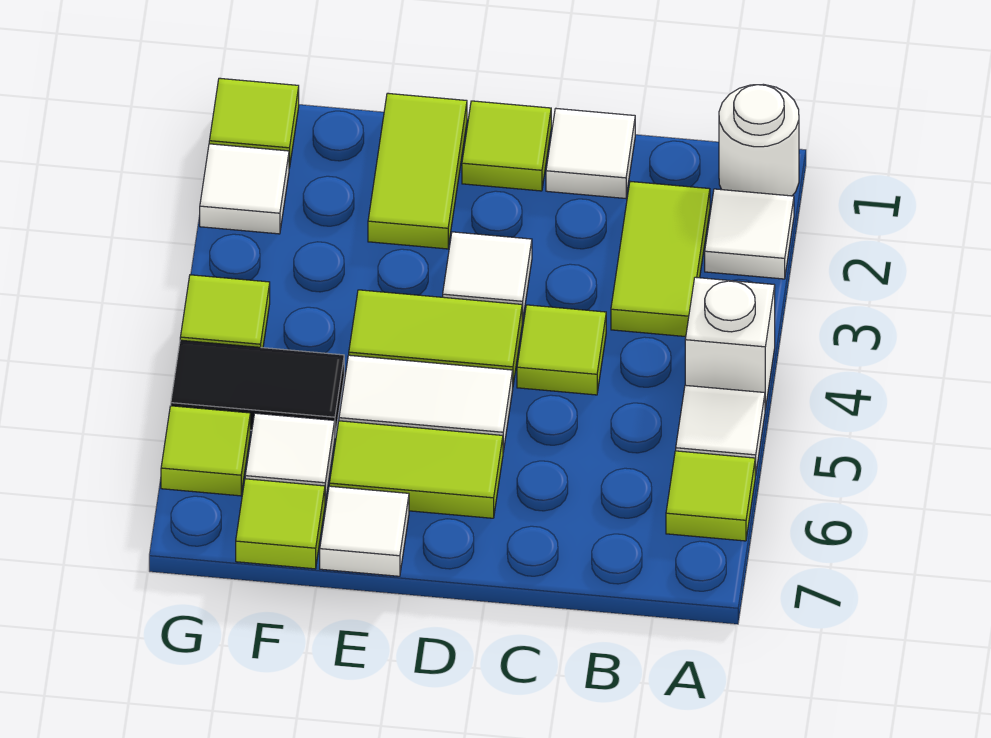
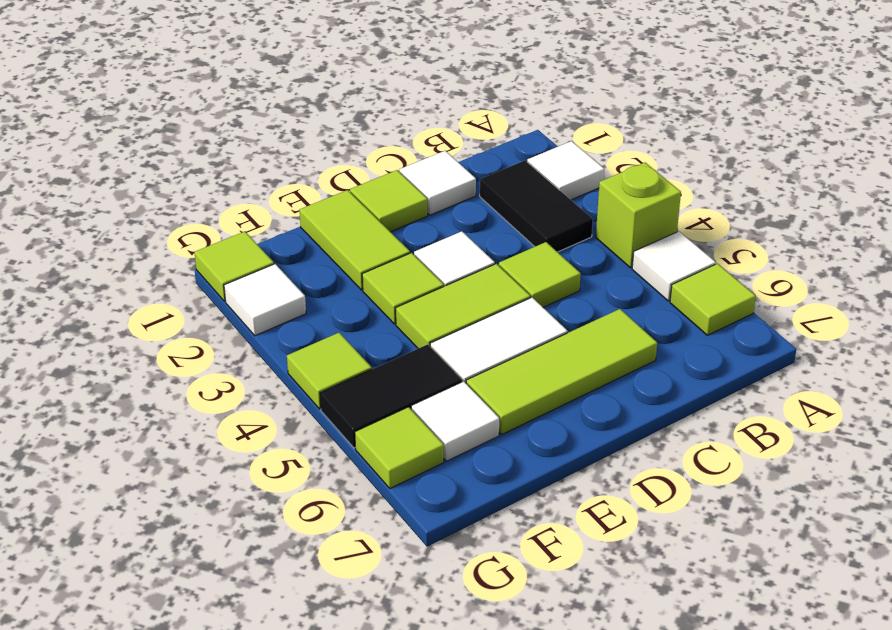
white round brick A1 level 1 -> none
white brick A4 level 1 -> lime brick A4 level 1
lime tile B2:B3 level 1 -> black tile B2:B3 level 1
lime tile D6:E6 level 1 -> lime tile C6:E6 level 1
white tile E7 level 1 -> none
lime tile F7 level 1 -> lime tile E3 level 1

